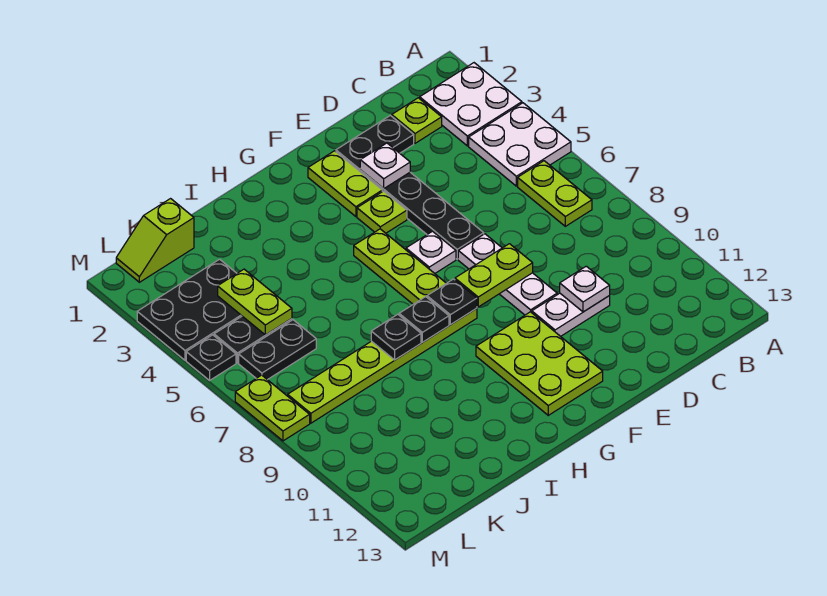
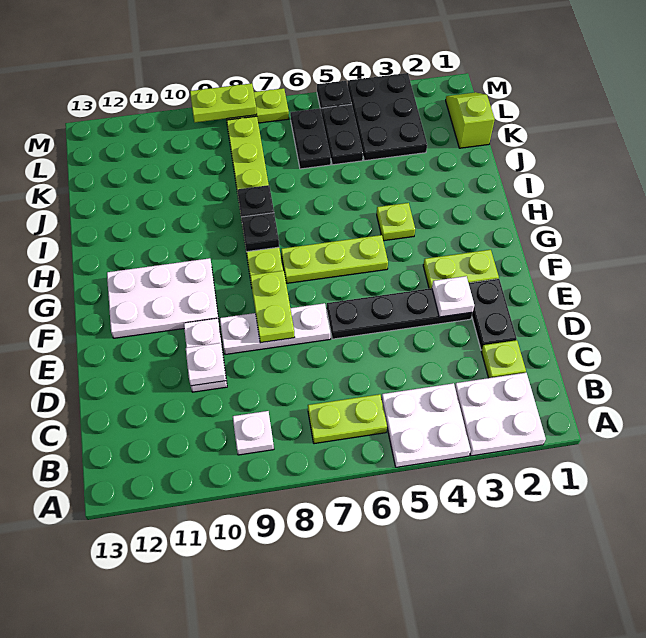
lime plate F4 level 1 -> lime plate H4 level 1
white plate F6 level 1 -> white plate B9 level 1
lime plate F10:G12 level 1 -> white plate F10:G12 level 1
black plate G8 level 2 -> none
lime plate K4:K5 level 2 -> lime plate M8:M9 level 2

